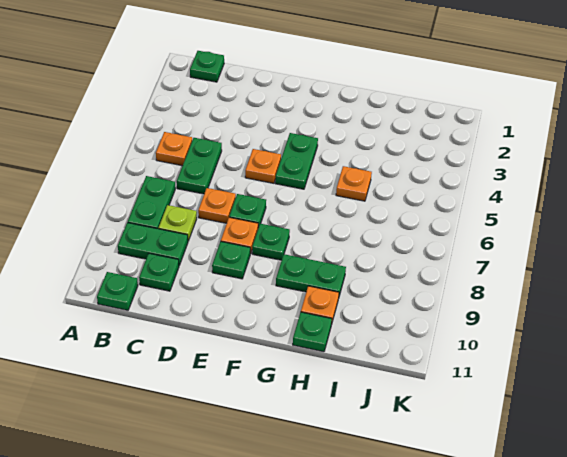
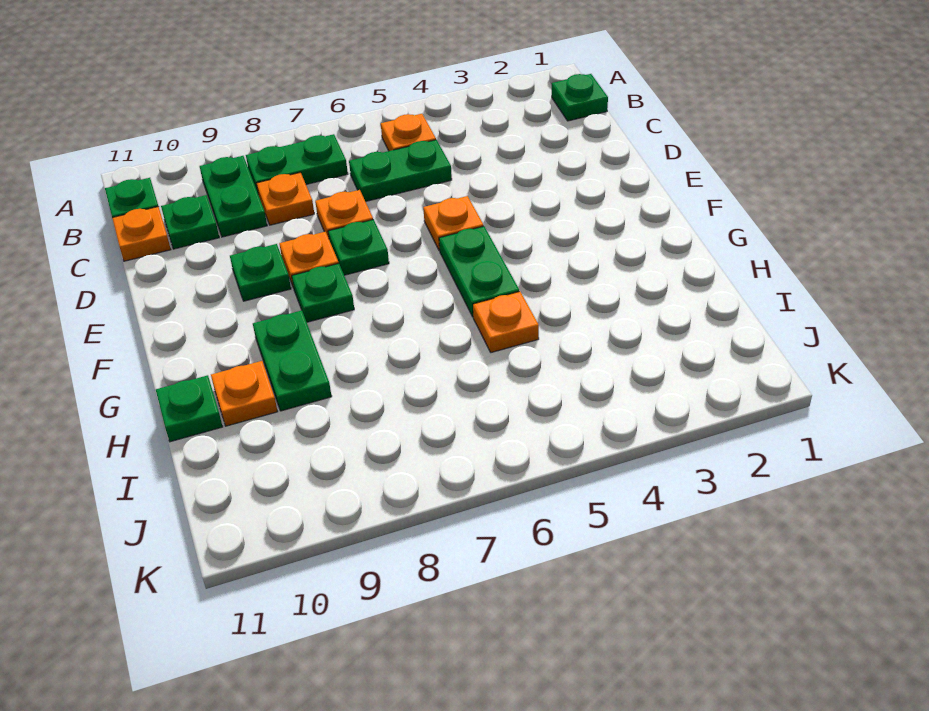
lime plate C8 level 1 -> orange plate C8 level 1
none -> orange plate C11 level 1
green plate F4:F5 level 1 -> green plate F5:G5 level 1

